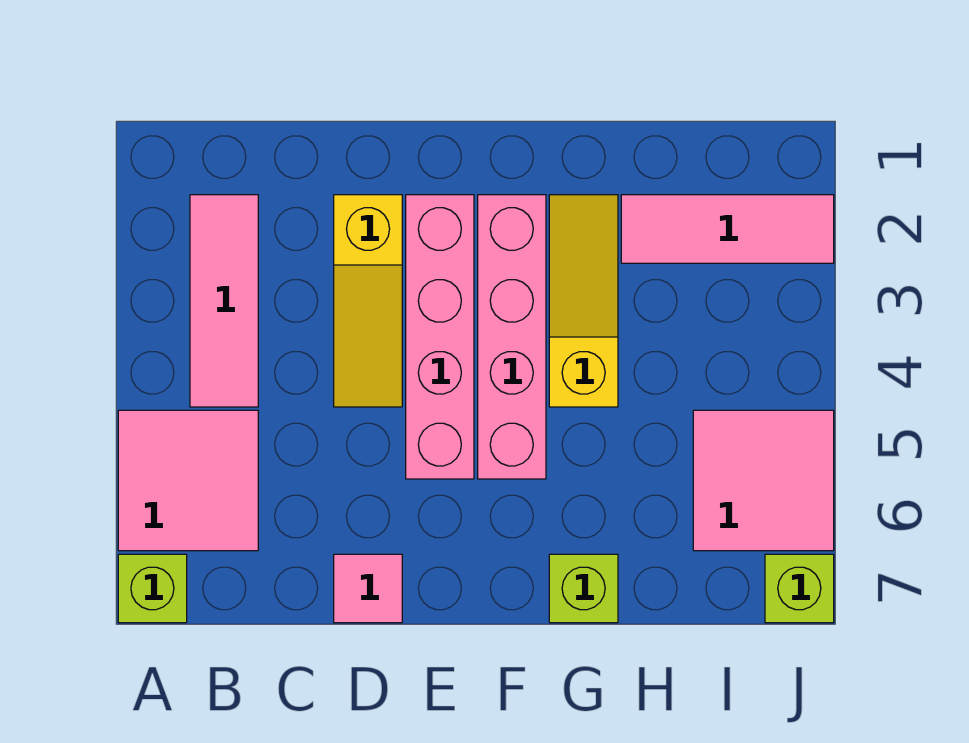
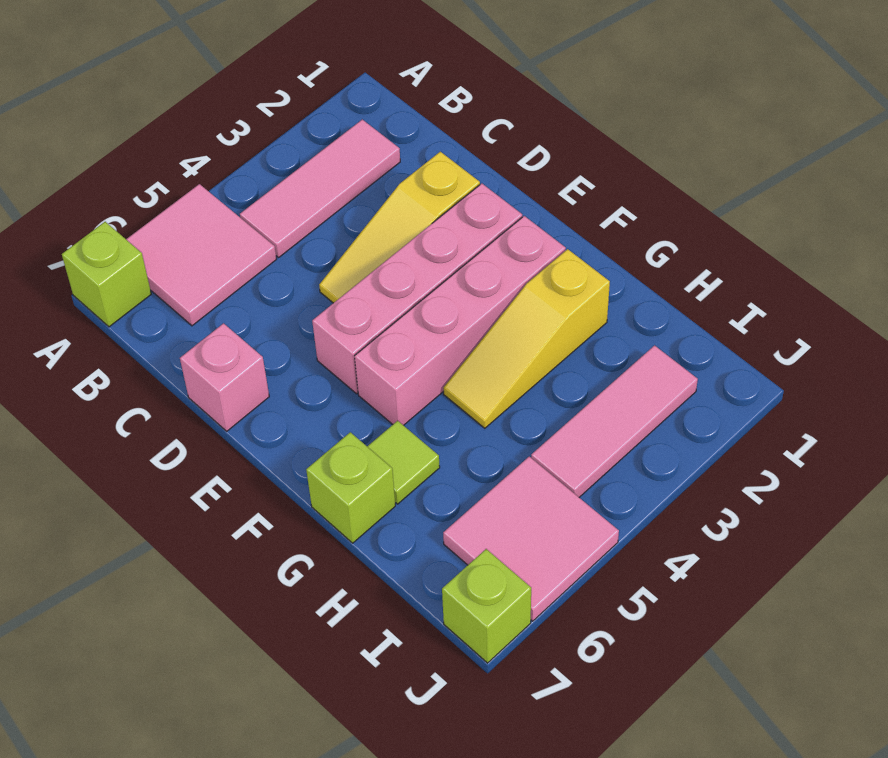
pink tile D7 level 1 -> pink brick D7 level 1
yellow slope G2:G4 level 1 top 4 -> yellow slope G2:G4 level 1 top 2
none -> lime tile G6 level 1
pink tile H2:J2 level 1 -> pink tile I2:I4 level 1

